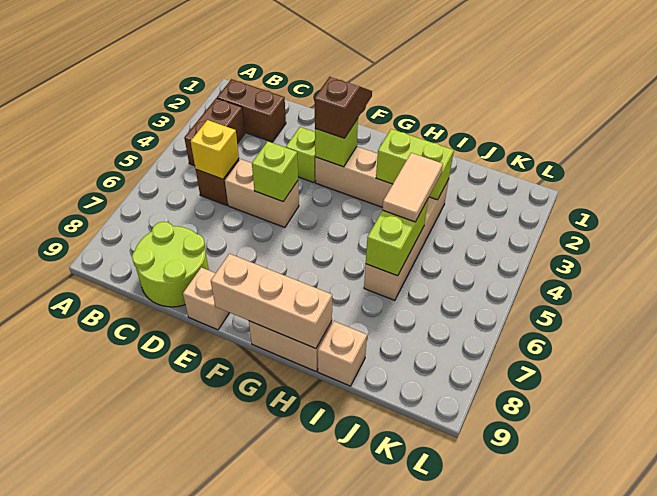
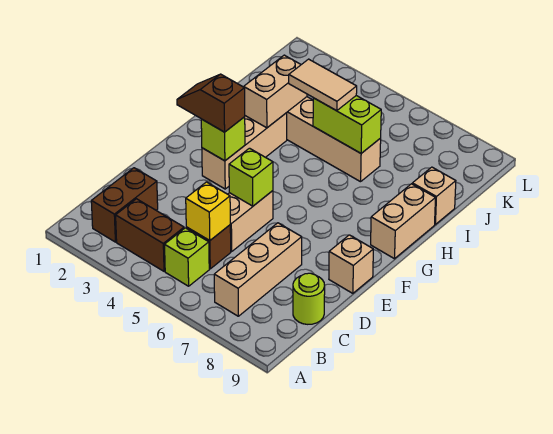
lime round brick C8:D9 level 1 -> lime round brick C9 level 1
lime brick E3 level 1 -> lime brick B5 level 1
tan brick F9:H9 level 2 -> tan brick B7:D7 level 1
lime brick H3:I3 level 2 -> tan brick H3:I3 level 2

